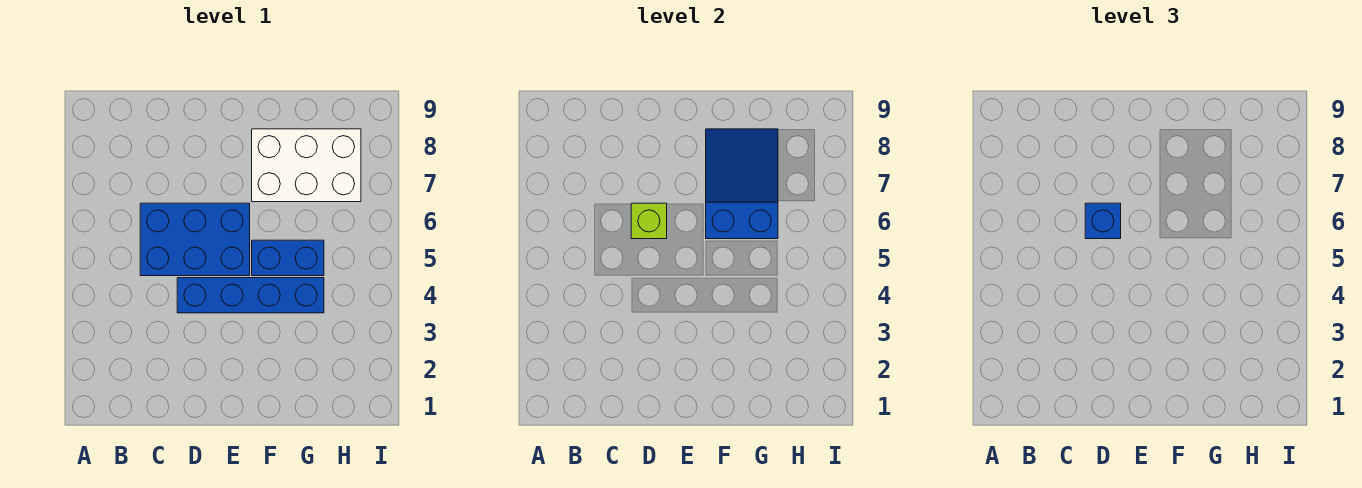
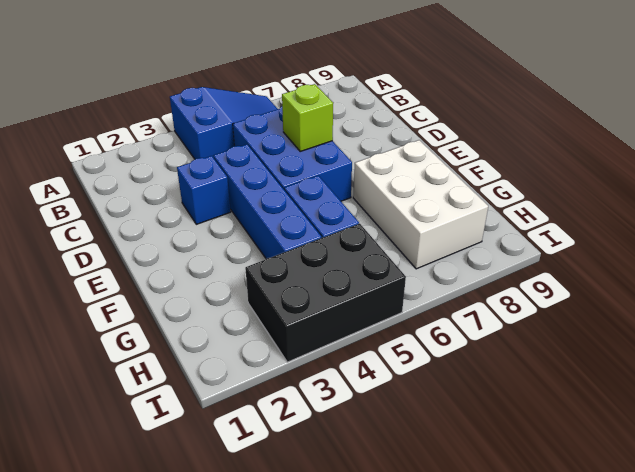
blue brick D6 level 3 -> blue brick D3 level 1
blue slope F6:G8 level 2 top 6 -> blue slope A4:B6 level 1 top 4
none -> black brick H3:I5 level 1

